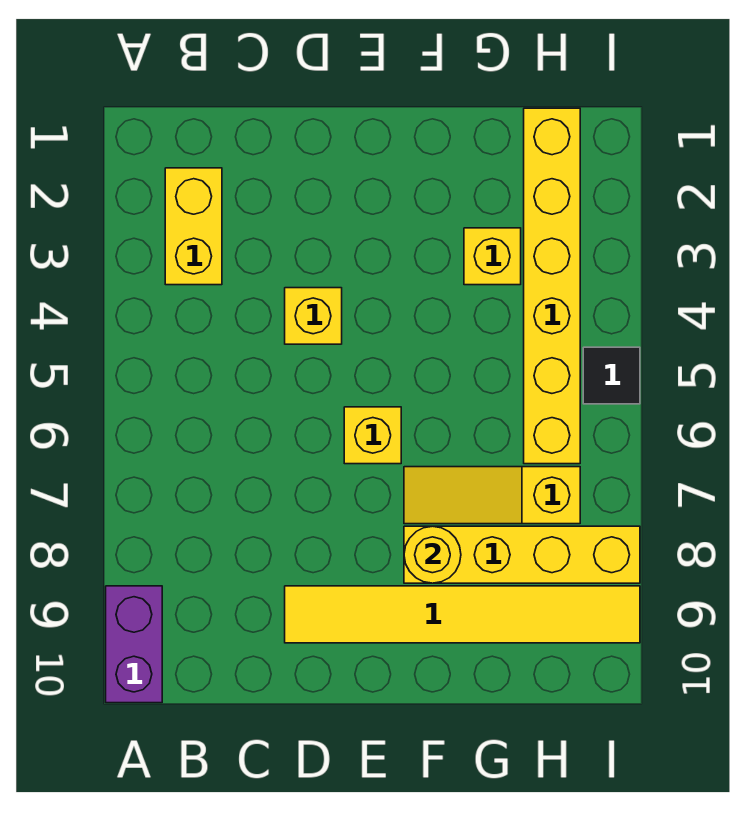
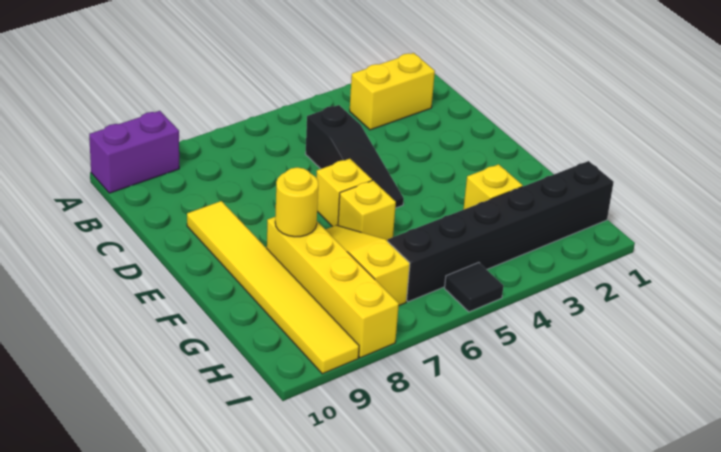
none -> black slope C5:E5 level 1 top C
yellow brick D4 level 1 -> yellow brick F6 level 1
yellow brick H1:H6 level 1 -> black brick H1:H6 level 1

